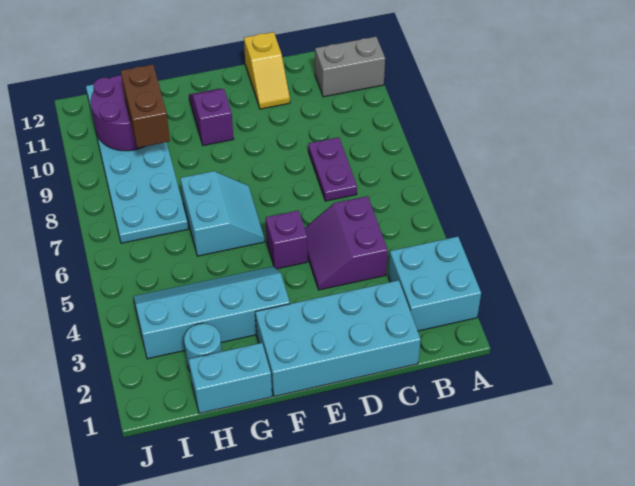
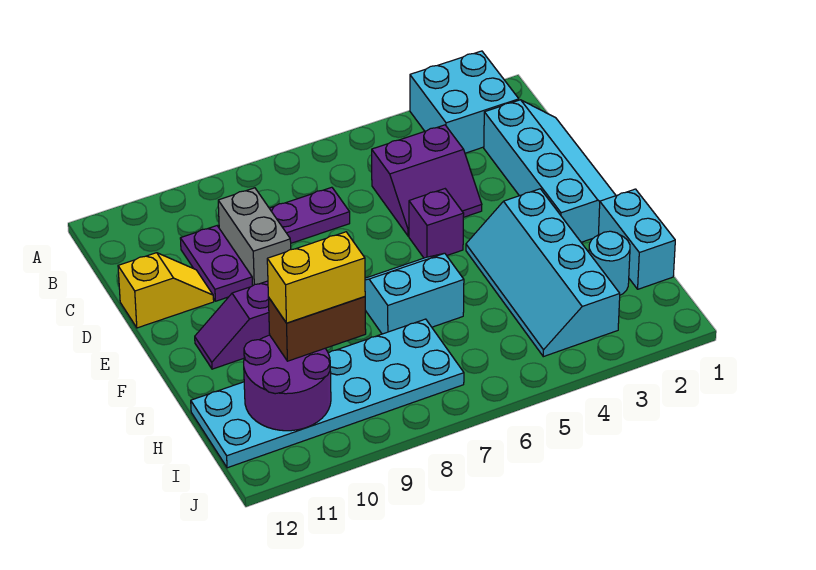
grey brick A11:B11 level 1 -> grey brick C9:D9 level 1
cyan brick C1:F2 level 1 -> cyan slope C1:F2 level 1 top 2
none -> purple plate C10:D10 level 1
none -> yellow brick H9:H10 level 4

